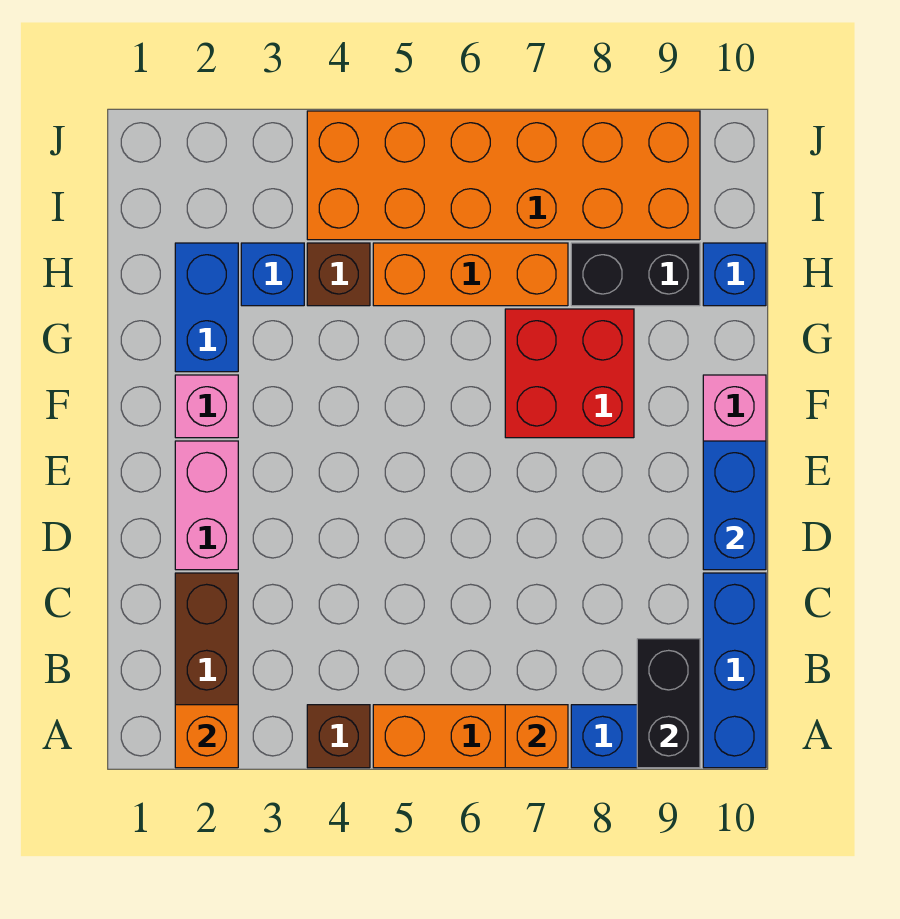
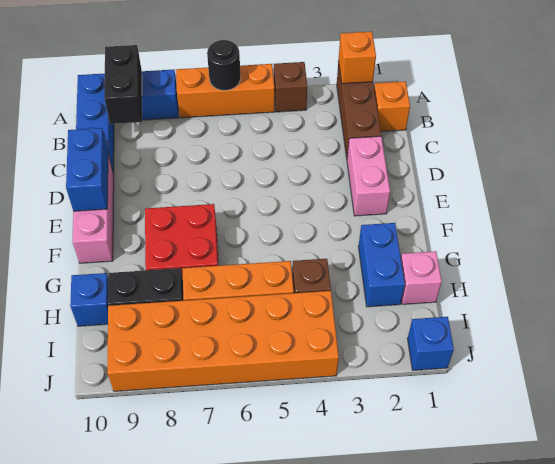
none -> black round brick A6 level 2
orange brick A7 level 2 -> orange brick B1 level 1
pink brick F2 level 1 -> pink brick H1 level 1
blue brick H3 level 1 -> blue brick J1 level 1

